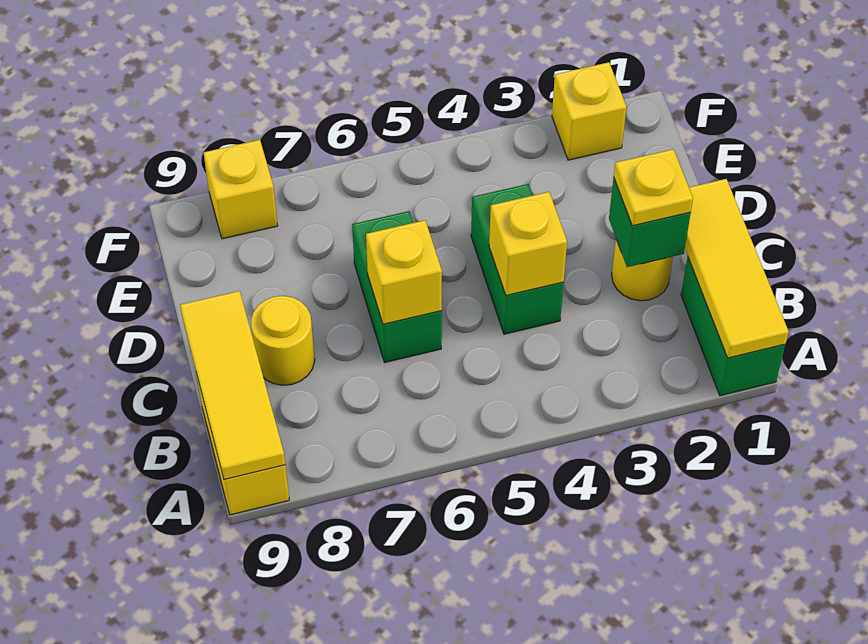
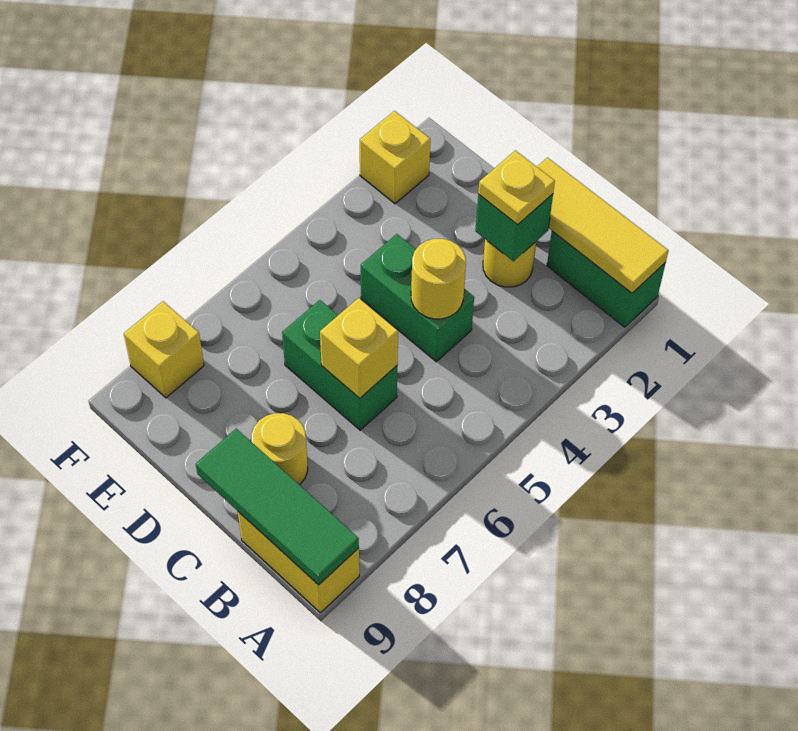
yellow tile A9:C9 level 2 -> green tile A9:C9 level 2
yellow brick C4 level 2 -> yellow round brick C4 level 2

